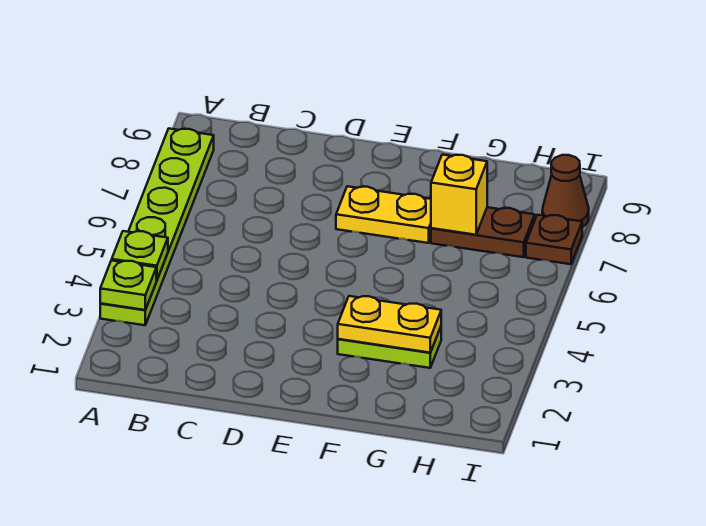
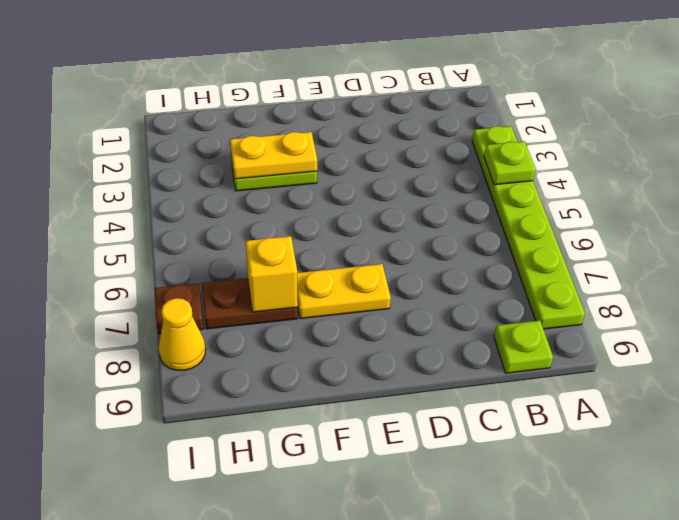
lime plate A3 level 2 -> lime plate B9 level 1
brown cone I8 level 1 -> yellow cone I8 level 1

